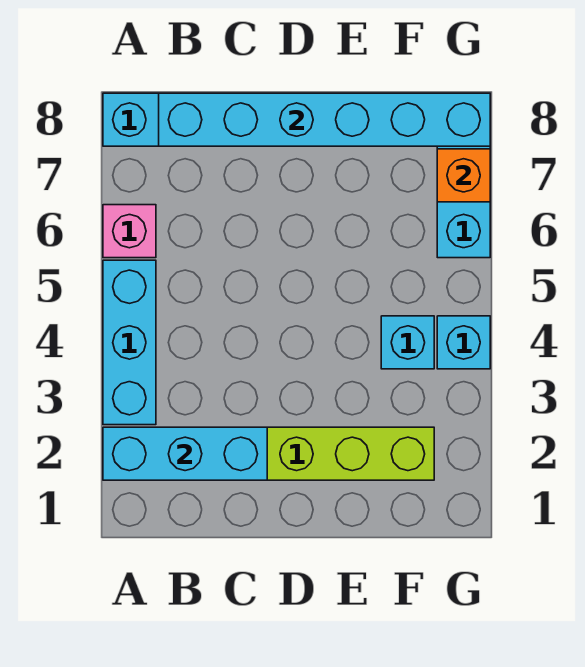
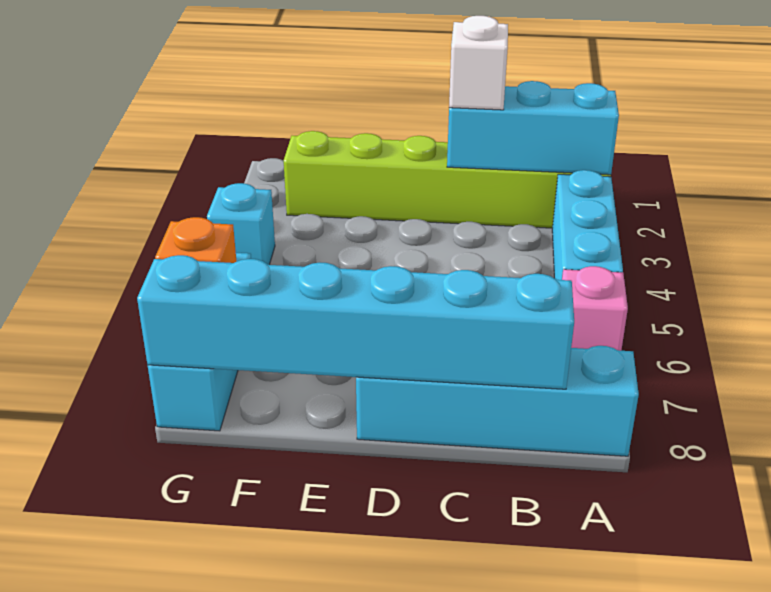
none -> white brick C2 level 3
cyan brick F4 level 1 -> none

